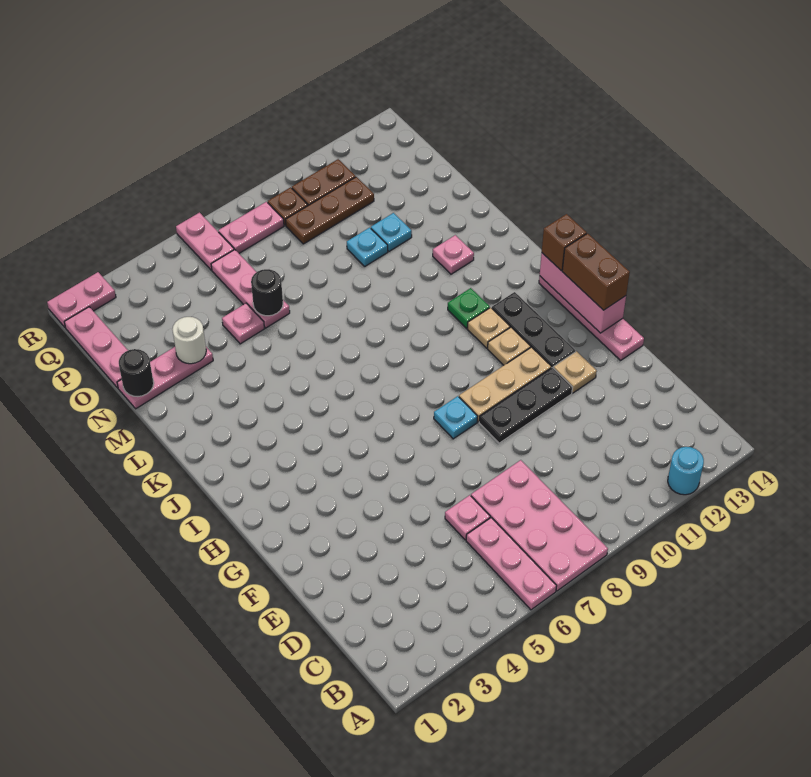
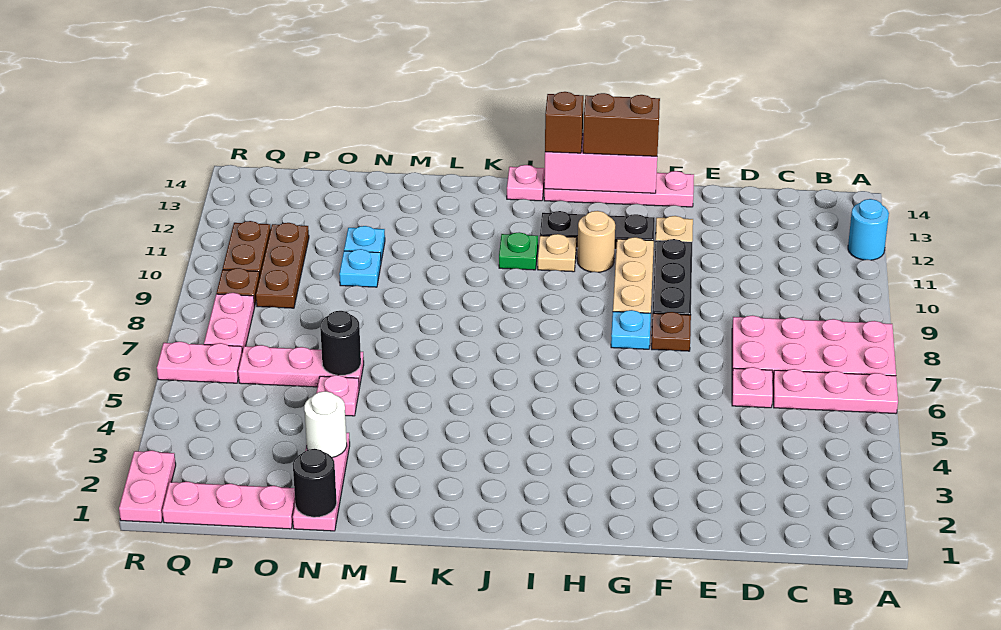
none -> brown plate F8 level 1
tan plate H11 level 1 -> tan round brick H11 level 1
pink plate L12 level 1 -> pink plate J14 level 1

